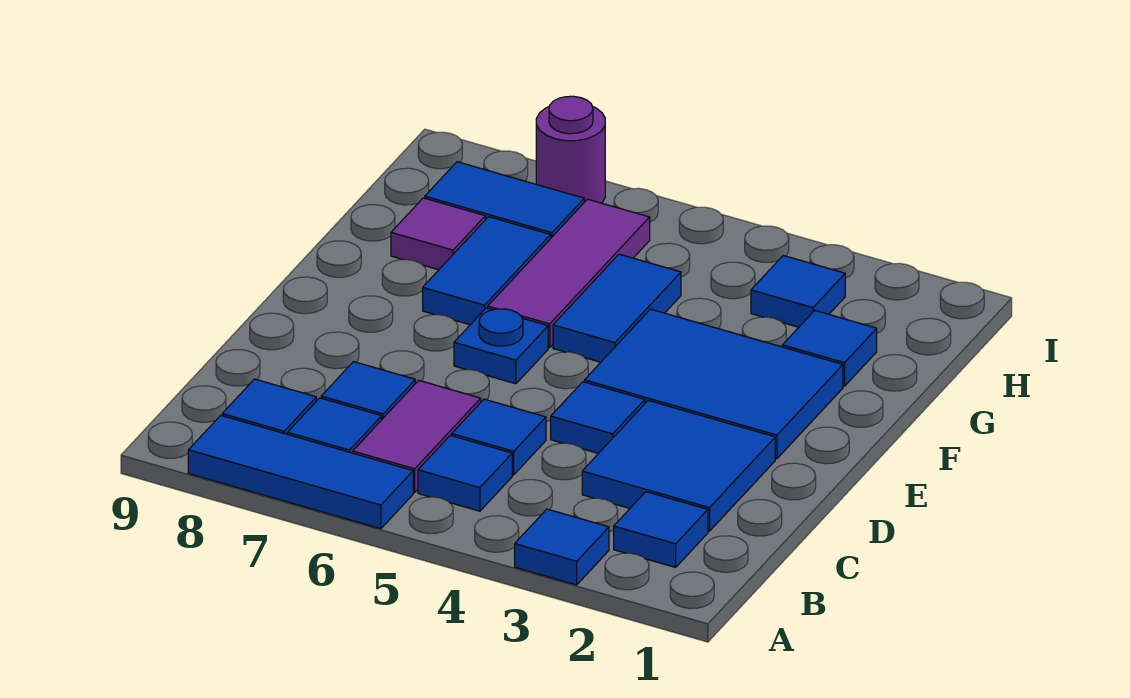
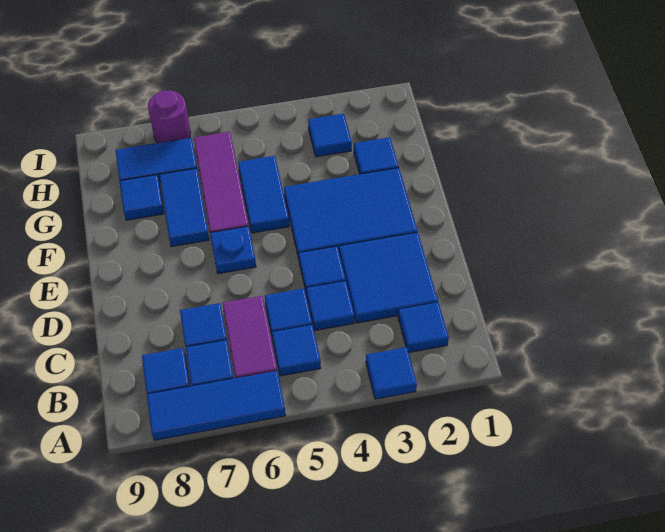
none -> blue tile C4 level 1
purple tile G8 level 1 -> blue tile G8 level 1

